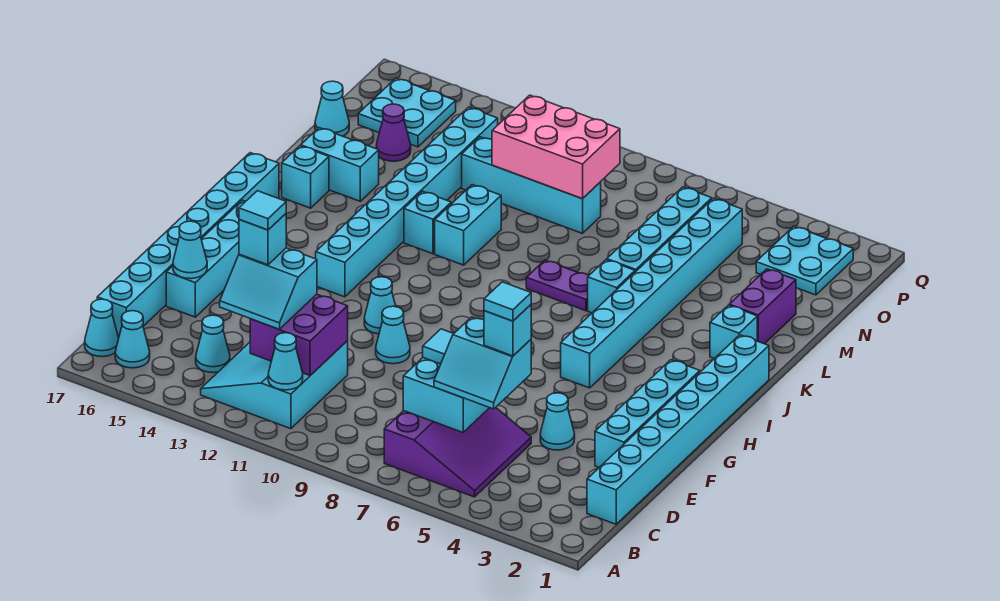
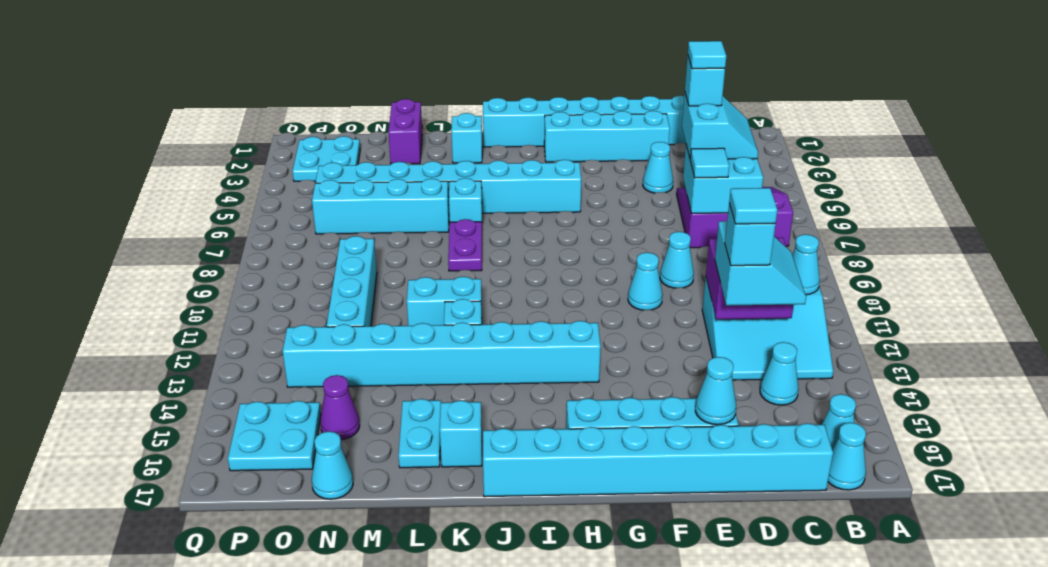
cyan cone G11 level 1 -> cyan cone E9 level 1
purple brick L2:M2 level 1 -> purple brick M1:M2 level 1
cyan brick L15:L16 level 1 -> cyan plate L15:L16 level 1
pink brick N9:O11 level 2 -> none

